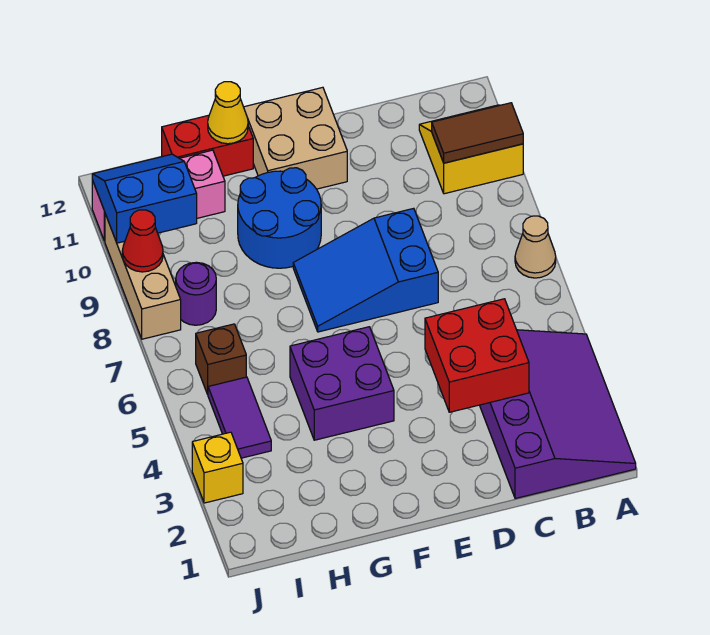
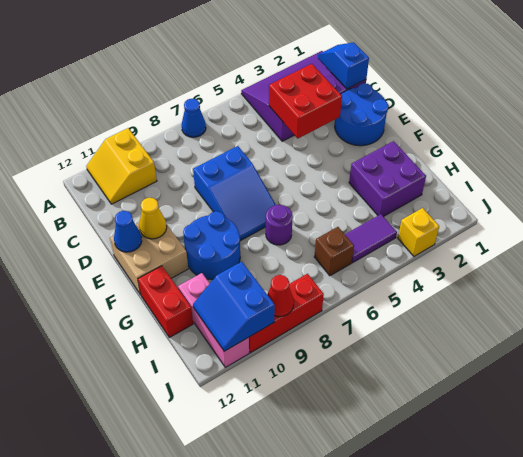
tan cone A7 level 1 -> blue cone A7 level 1
brown tile A10:B10 level 2 -> none
none -> blue slope B1:C1 level 2 top C
none -> blue round brick D1:E2 level 1
none -> blue cone E12 level 2
purple brick F4:G5 level 1 -> purple brick G2:H3 level 1
yellow cone G12 level 2 -> yellow cone E11 level 2
purple round brick I8 level 1 -> purple round brick G7 level 1
tan brick J8:J10 level 1 -> red brick J8:J10 level 1

